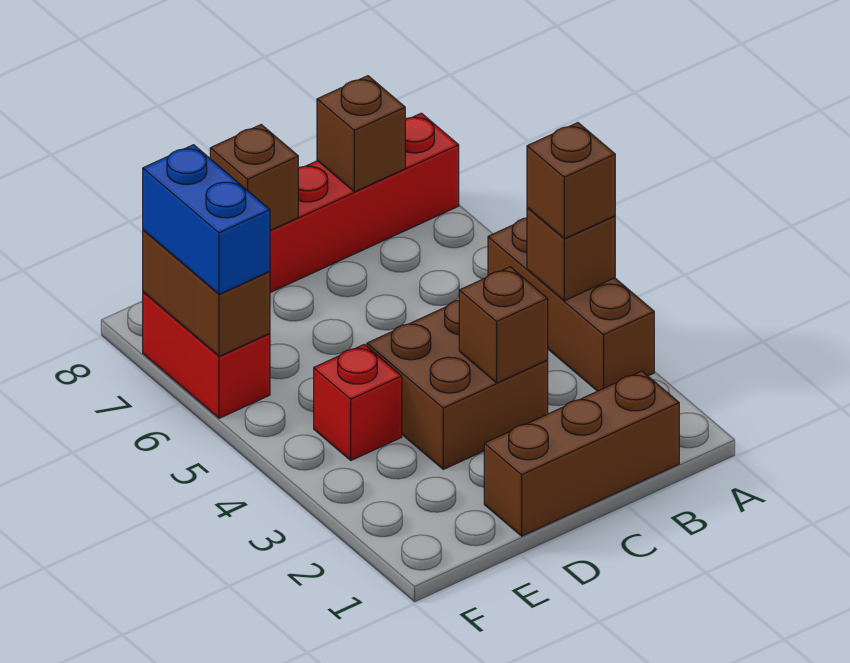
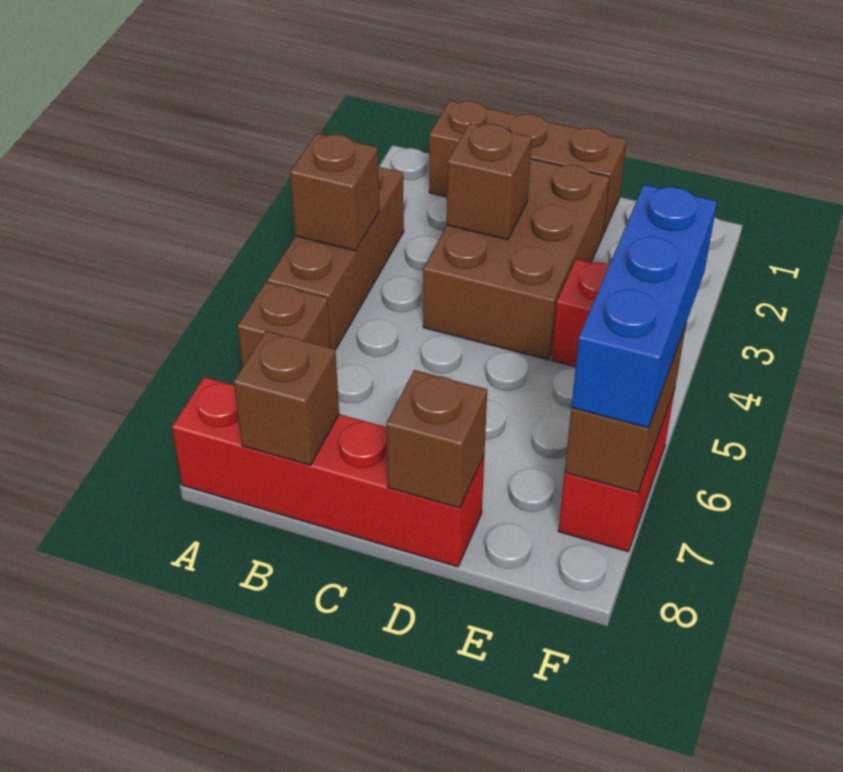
brown brick A4 level 3 -> brown brick A6 level 1
brown brick C3:D4 level 1 -> brown brick C2:D4 level 1
blue brick F6:F7 level 3 -> blue brick F5:F7 level 3

